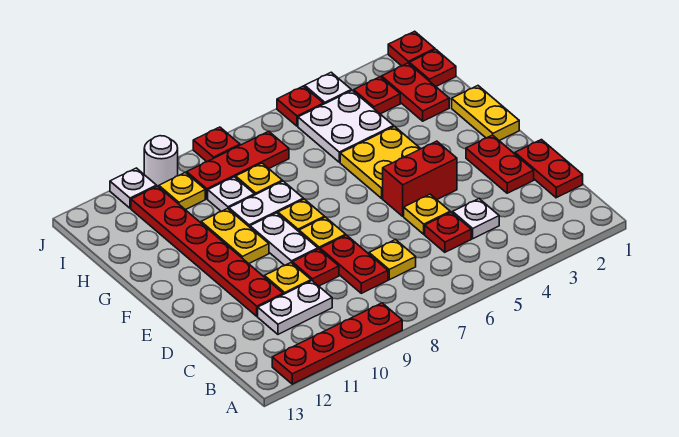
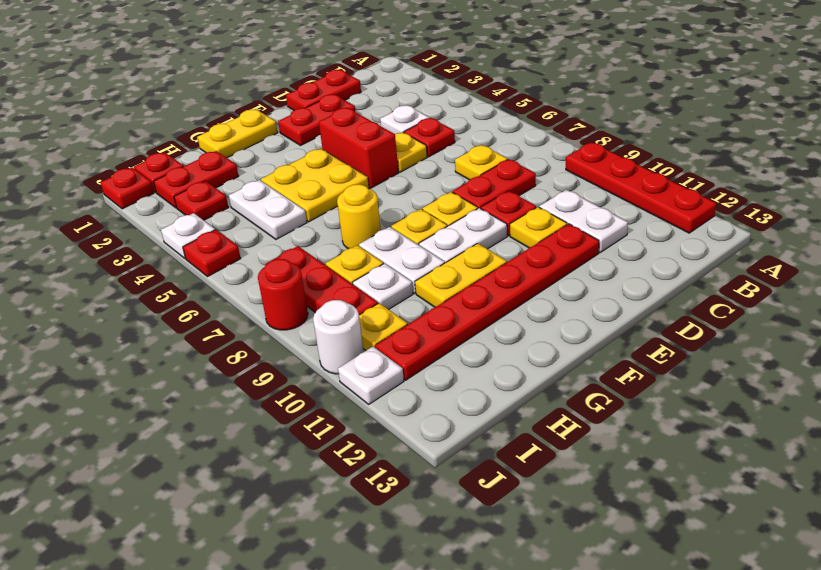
none -> yellow round brick G7 level 1
white plate H4:I5 level 1 -> white plate H4:H5 level 1
red plate J8 level 1 -> red round brick J8 level 1

